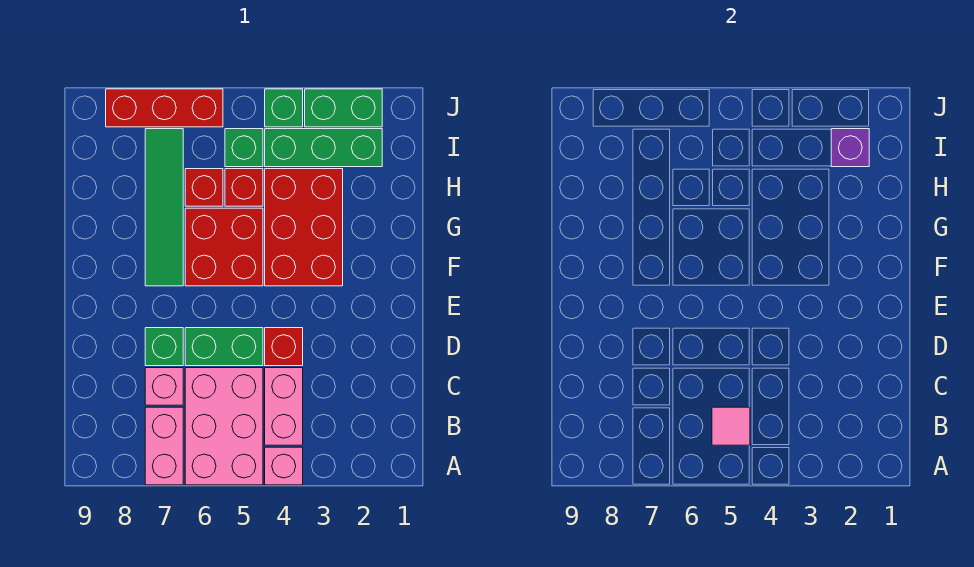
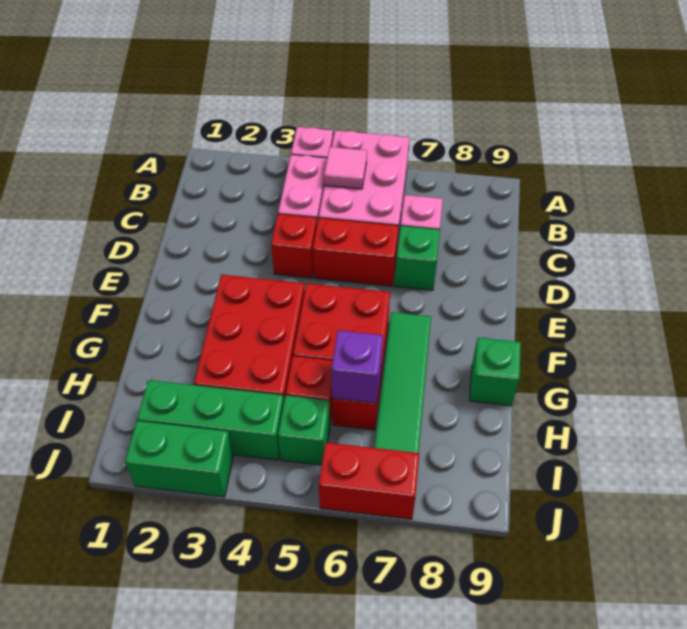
pink brick A7:B7 level 1 -> none
green brick D5:D6 level 1 -> red brick D5:D6 level 1
purple brick I2 level 2 -> purple brick H6 level 2
green brick J4 level 1 -> green brick G9 level 1
red brick J6:J8 level 1 -> red brick J6:J7 level 1

